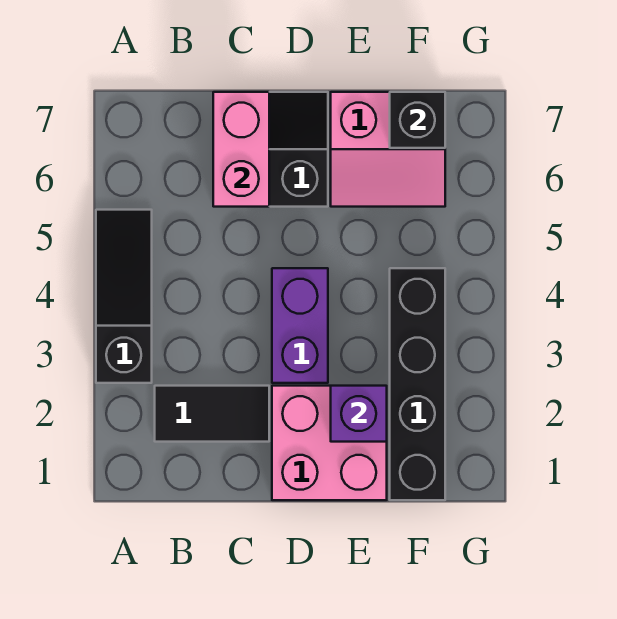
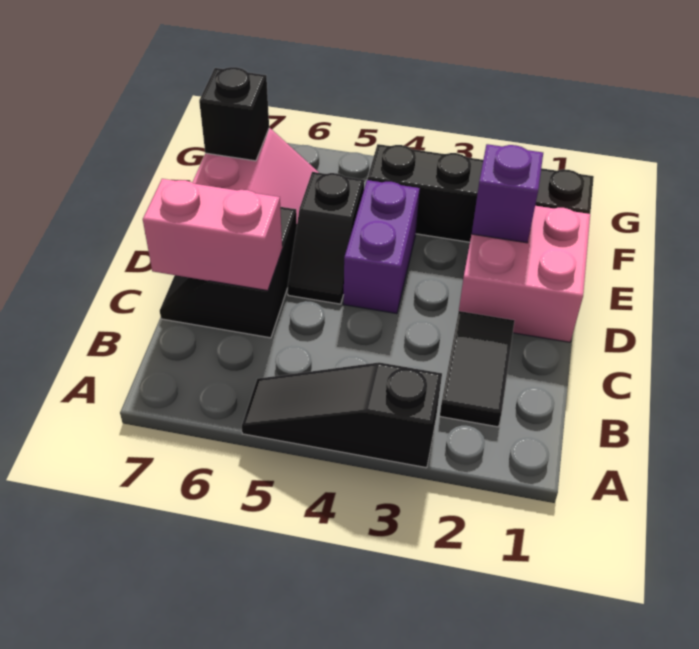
purple brick D3:D4 level 1 -> purple brick D4:E4 level 1
none -> black slope D5:E5 level 1 top E

